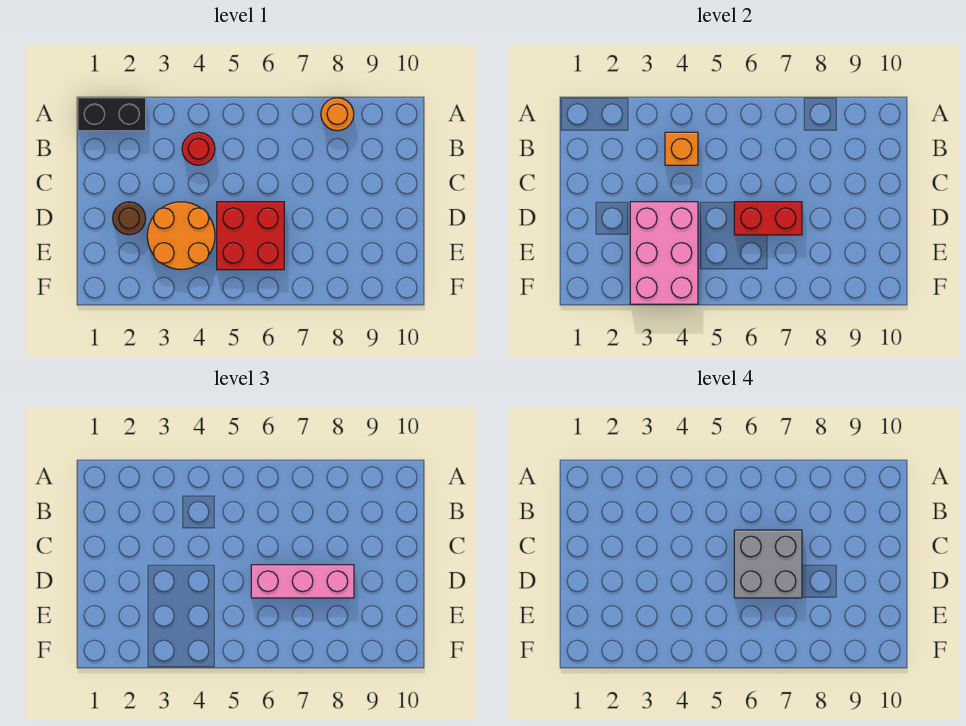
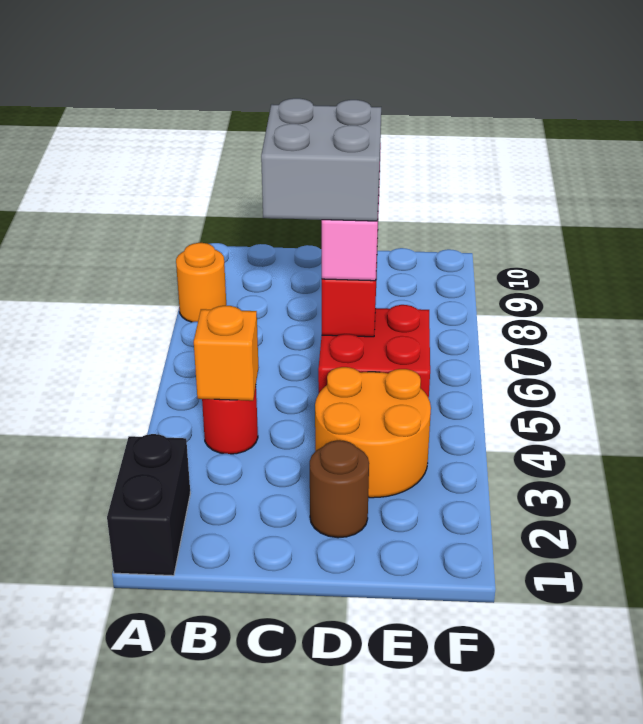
pink brick D3:F4 level 2 -> none

